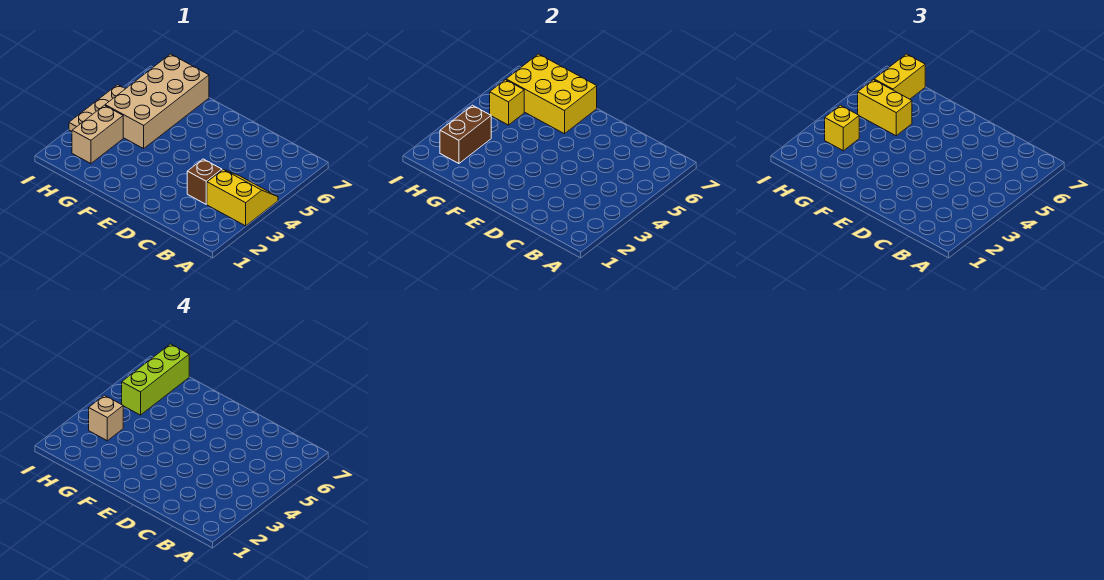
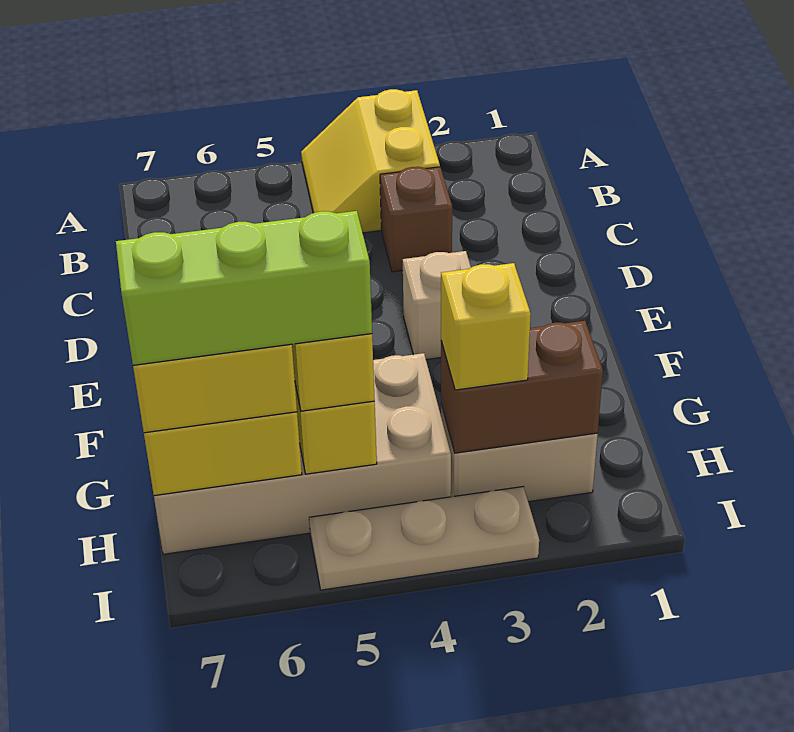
tan brick H3 level 4 -> tan brick E3 level 1

